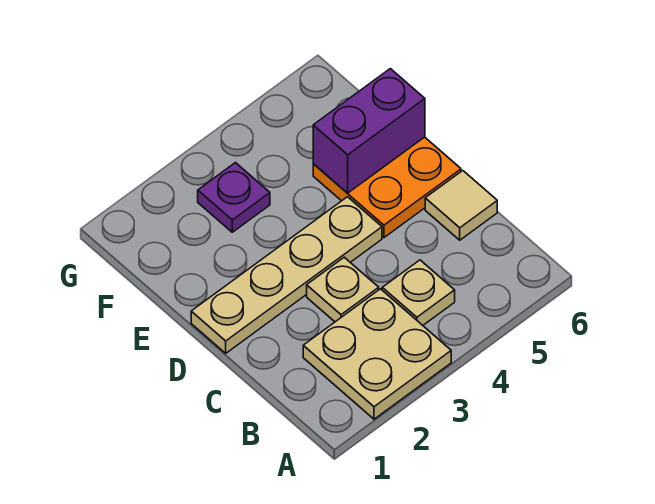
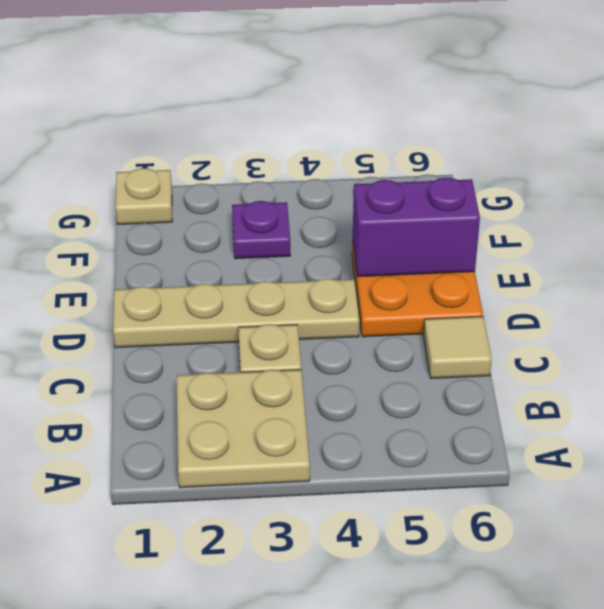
tan plate B4 level 1 -> tan plate G1 level 1

